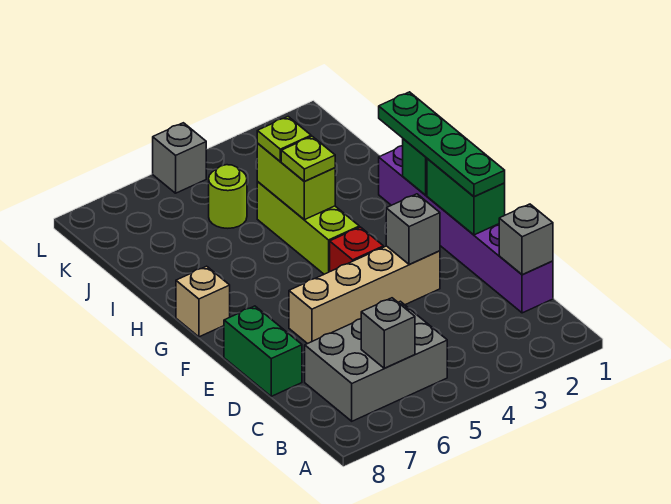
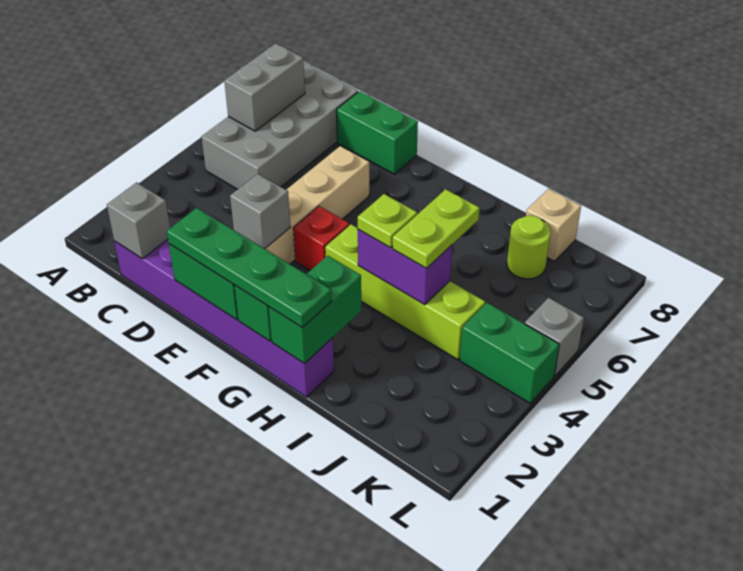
grey brick B5:C7 level 1 -> grey brick B5:C8 level 1
grey brick B6 level 2 -> grey brick B6:B7 level 2
lime brick G4:I4 level 1 -> lime brick G4:J4 level 1
tan brick G8 level 1 -> tan brick J8 level 1
none -> green brick H1:H2 level 2
lime brick H4:I4 level 2 -> purple brick H4:I4 level 2
lime plate I4 level 3 -> lime plate I4:I5 level 3
lime round brick J5 level 1 -> lime round brick J7 level 1
none -> green brick K4:L4 level 1

